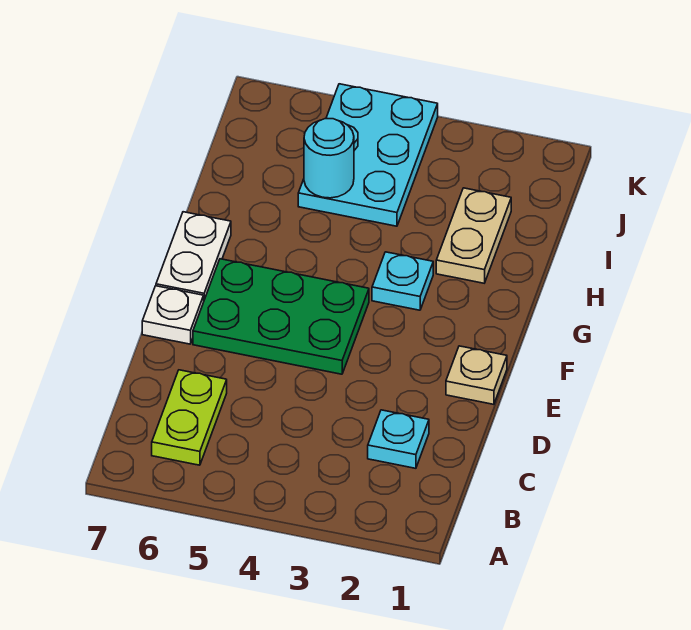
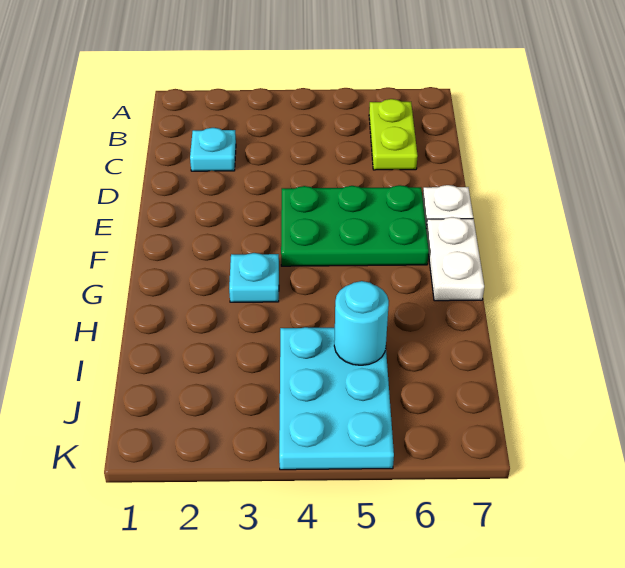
tan plate E1 level 1 -> none
tan plate H2:I2 level 1 -> none

